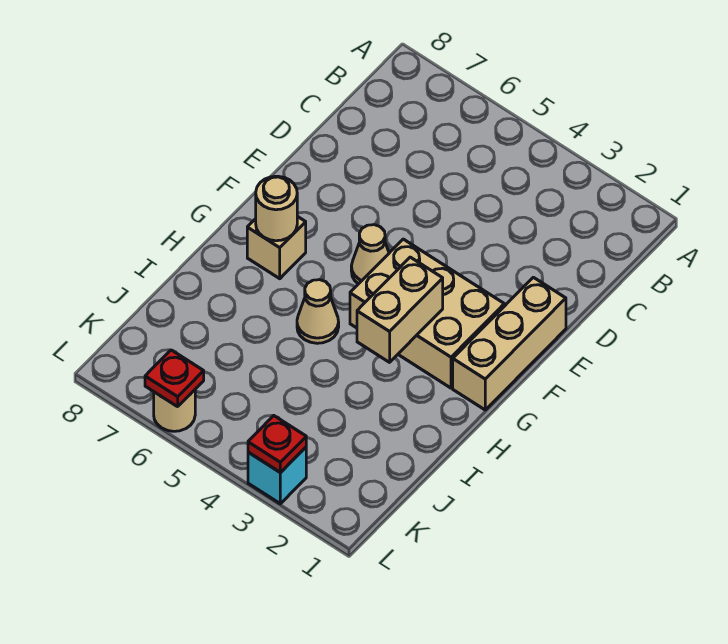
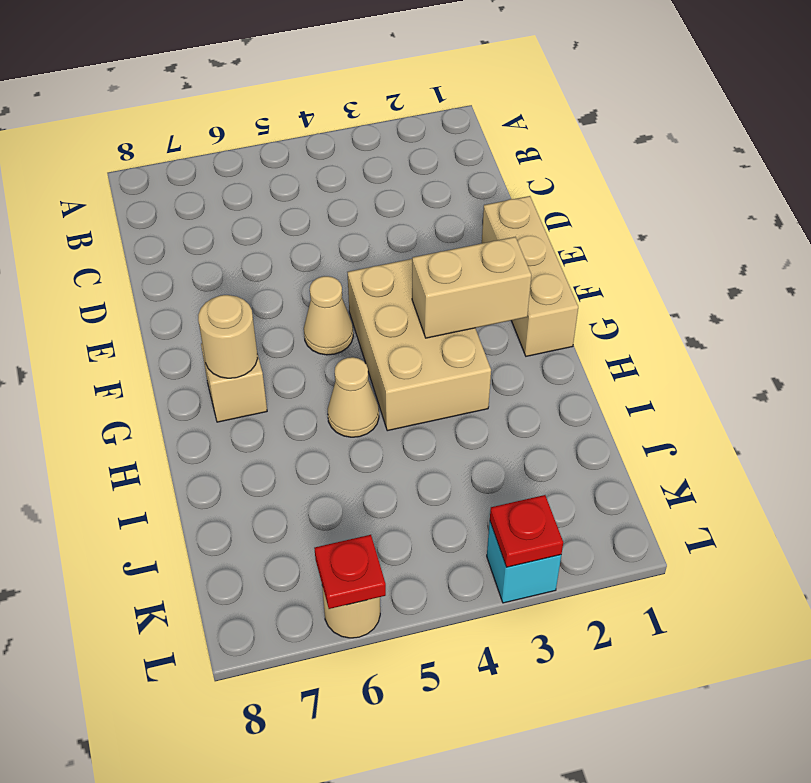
tan brick F2:G4 level 1 -> tan brick F3:H4 level 1
tan brick G3:H3 level 2 -> tan brick G2:G3 level 2

